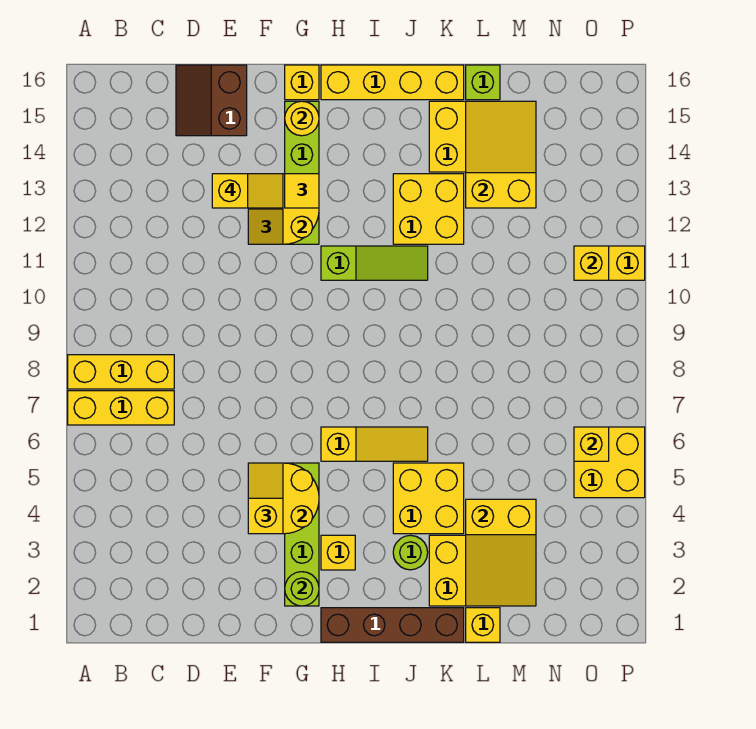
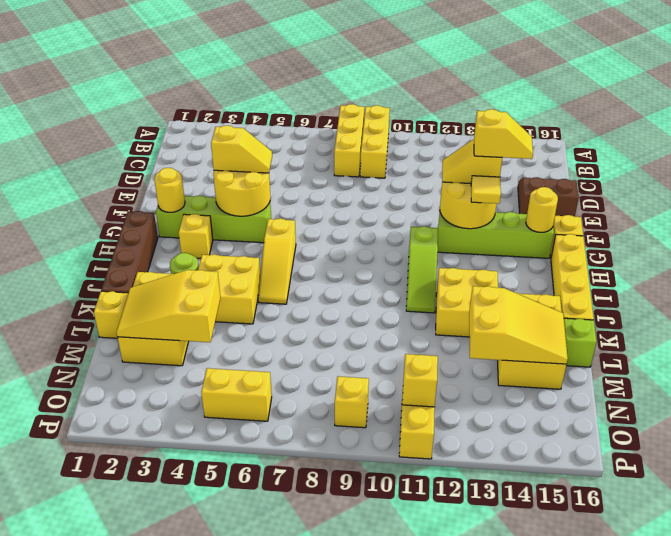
yellow brick A7:C7 level 1 -> yellow brick A9:C9 level 1
yellow slope E13:F13 level 4 top E -> yellow slope F13:F14 level 4 top 13
lime round brick G2 level 2 -> yellow round brick G2 level 2
yellow brick O5:P6 level 1 -> yellow brick O5:O6 level 1
yellow brick O6 level 2 -> yellow brick O9 level 1

